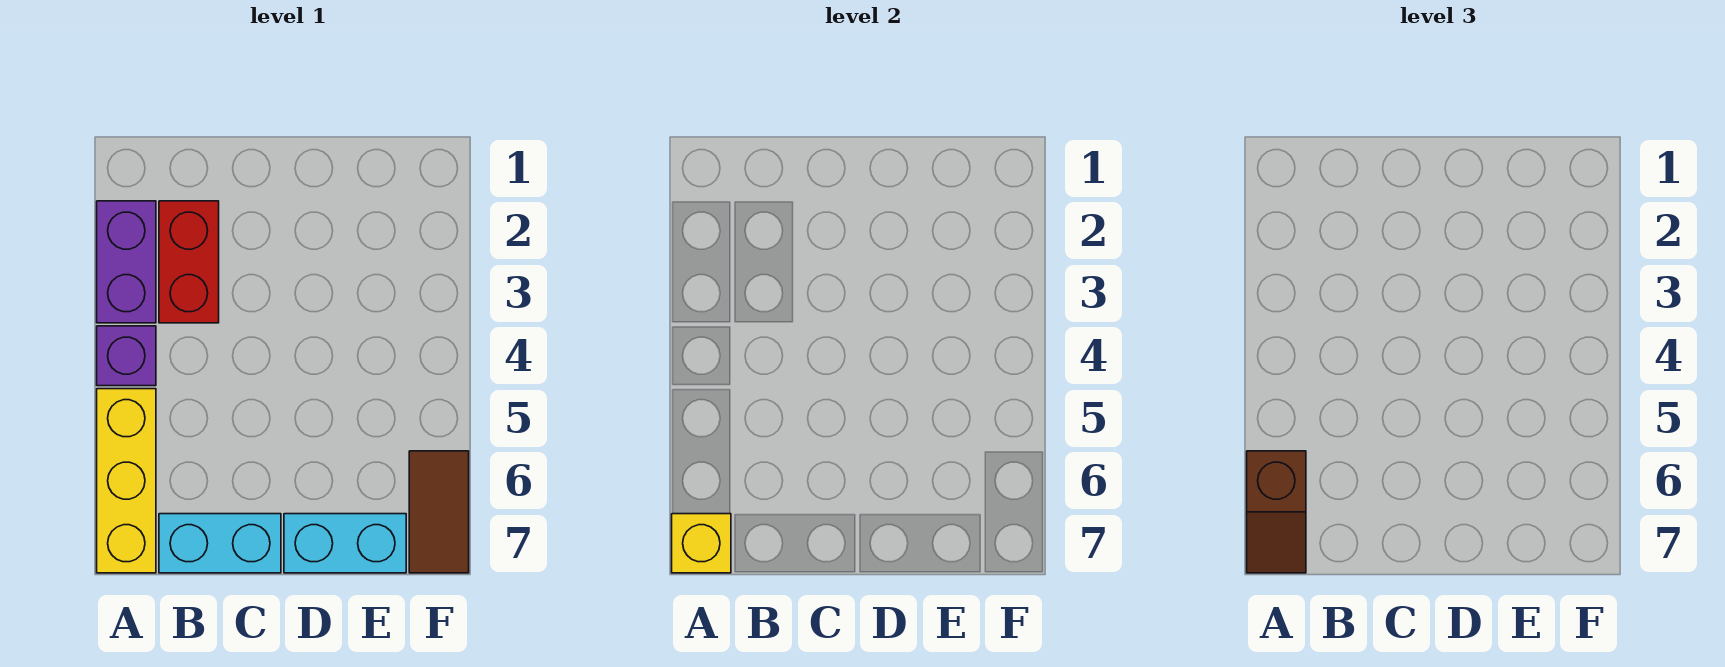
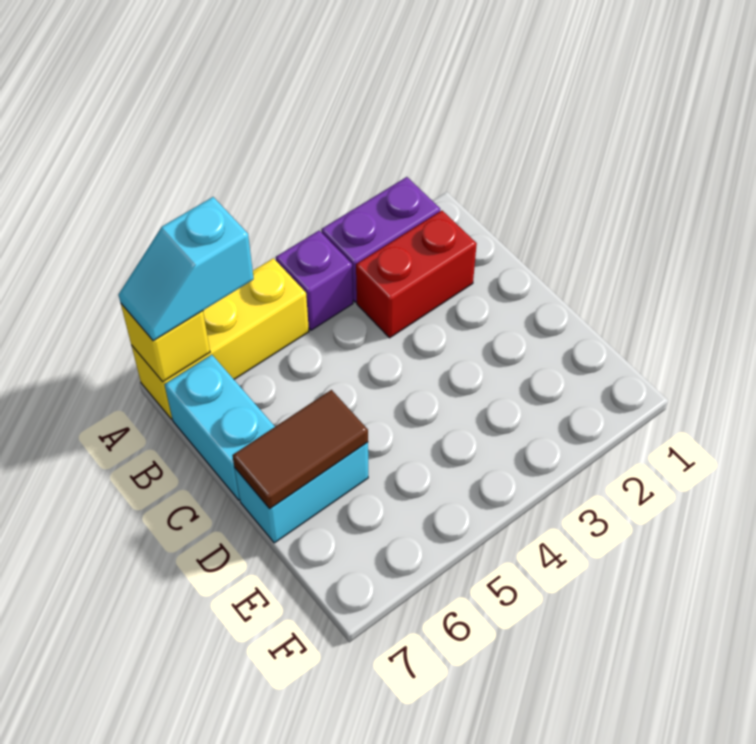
brown slope A6:A7 level 3 top 6 -> cyan slope A6:A7 level 3 top 6
cyan brick D7:E7 level 1 -> cyan brick D6:D7 level 1
brown tile F6:F7 level 1 -> brown tile D6:D7 level 2

